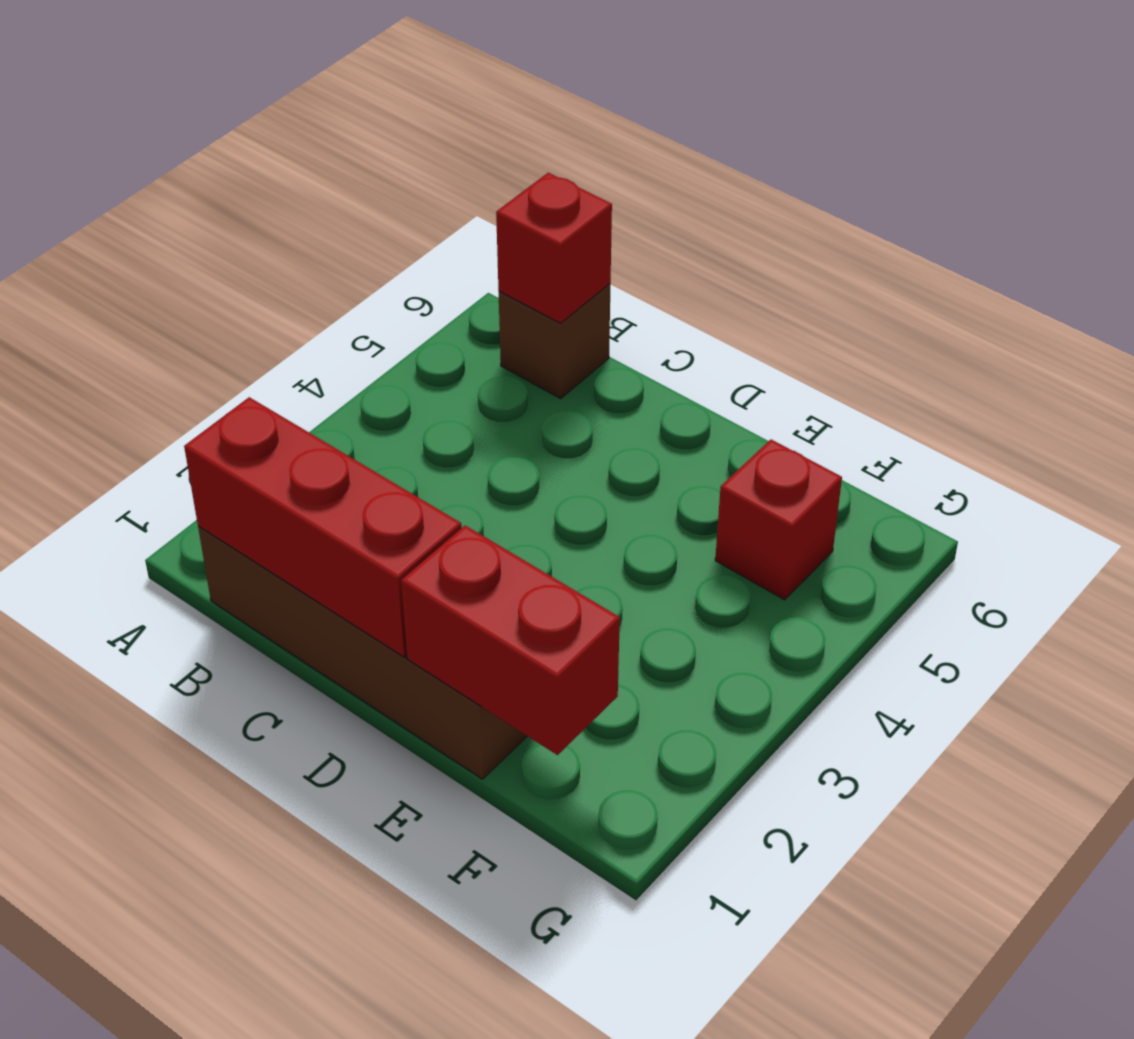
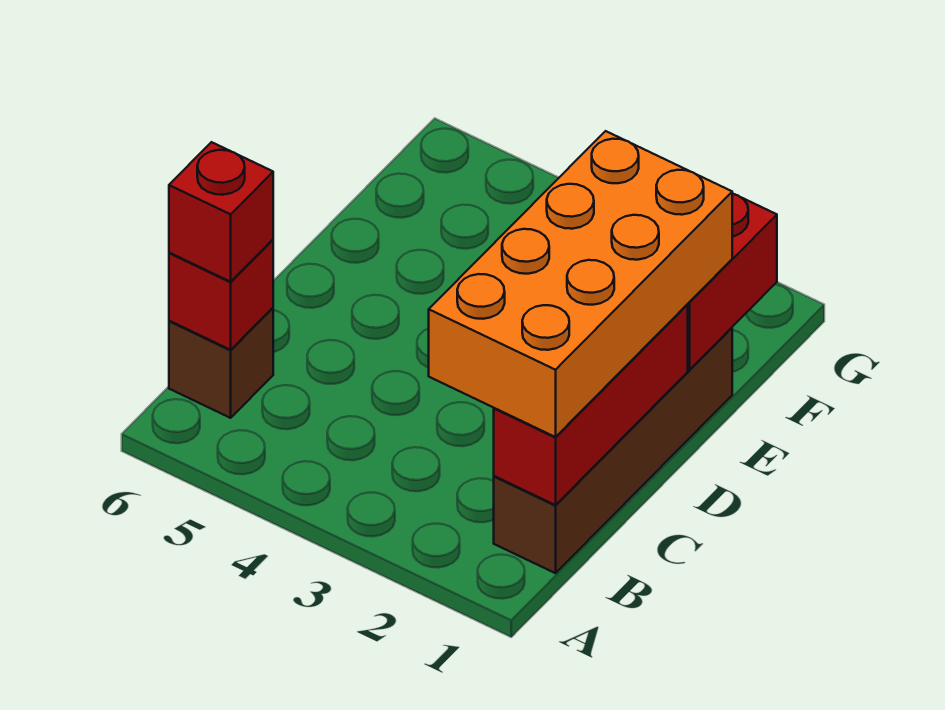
none -> orange brick B1:E2 level 3
red brick F5 level 1 -> red brick B6 level 3

